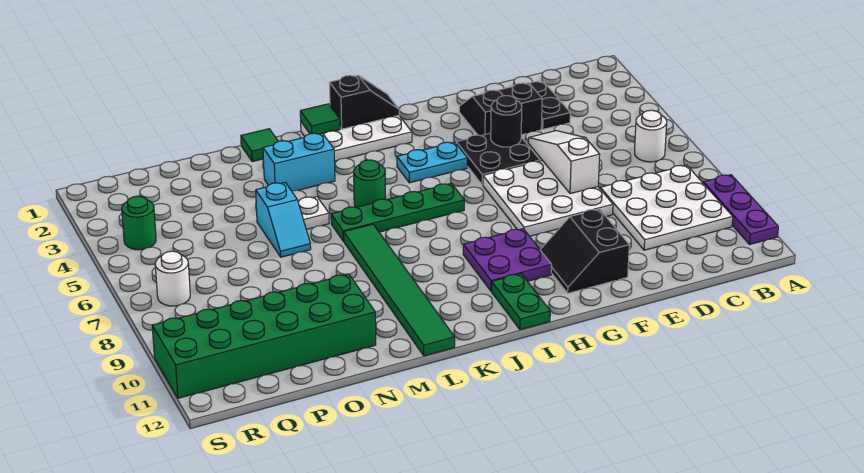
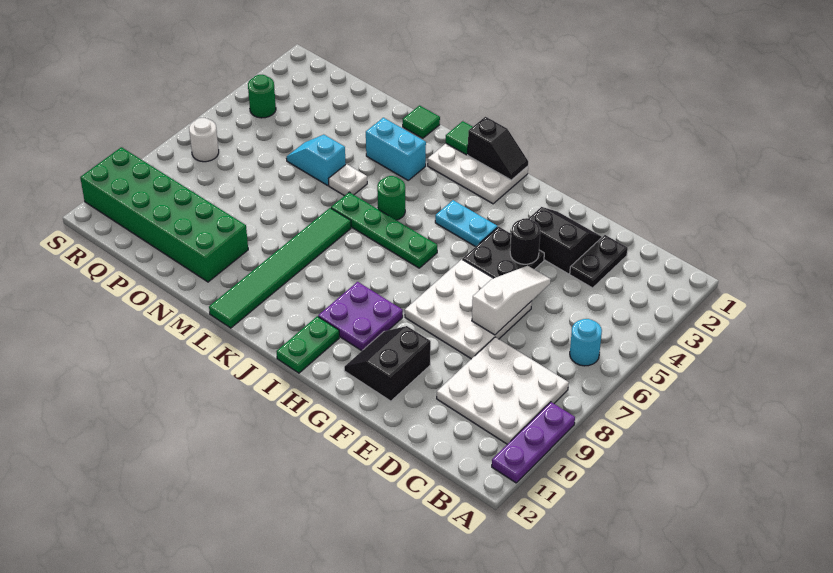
white round brick B6 level 1 -> cyan round brick B6 level 1
cyan slope N5:N6 level 1 top 5 -> cyan slope N5:O5 level 1 top N

